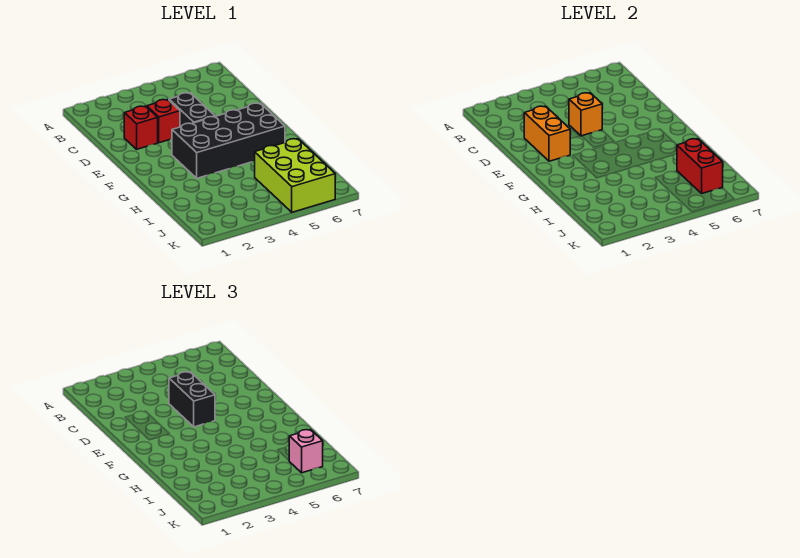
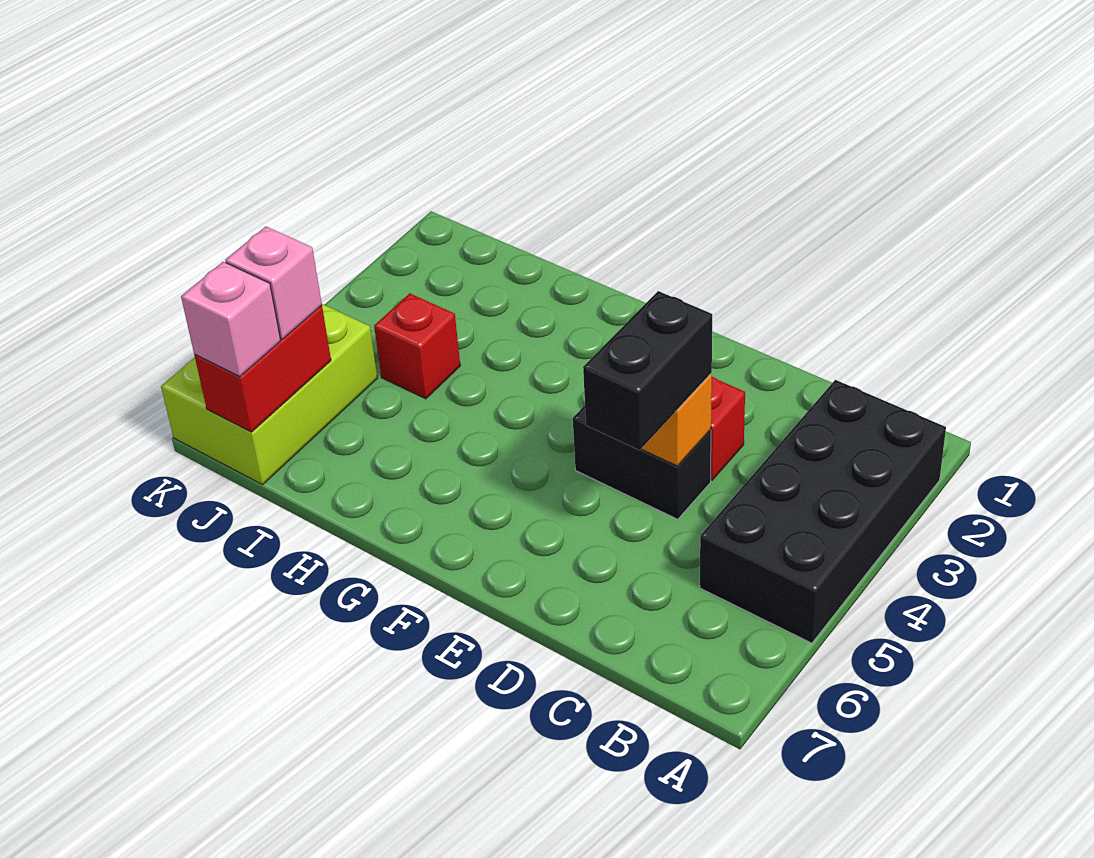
red brick D2 level 1 -> red brick I4 level 1
orange brick D2:E2 level 2 -> none
black brick D4:E4 level 3 -> black brick D4:D5 level 3
black brick F3:G6 level 1 -> black brick A2:B5 level 1
lime brick I5:K6 level 1 -> lime brick J5:K7 level 1
red brick I6:J6 level 2 -> red brick J6:J7 level 2
none -> pink brick J7 level 3

